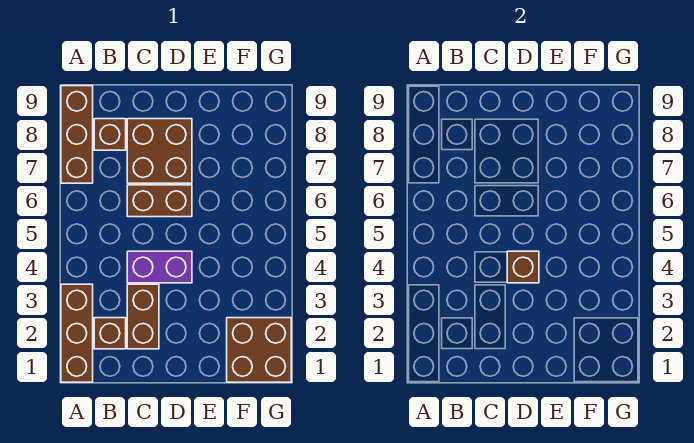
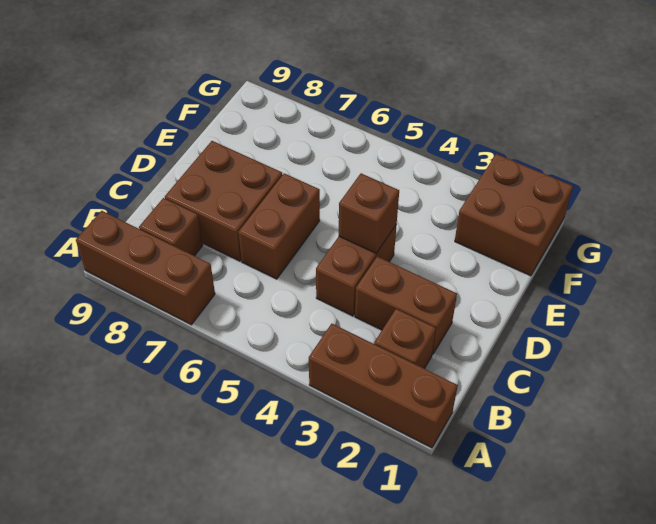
purple brick C4:D4 level 1 -> brown brick C4:D4 level 1

